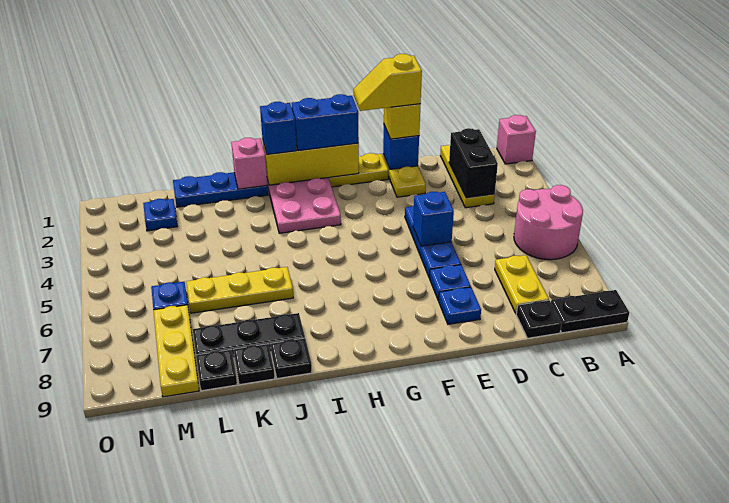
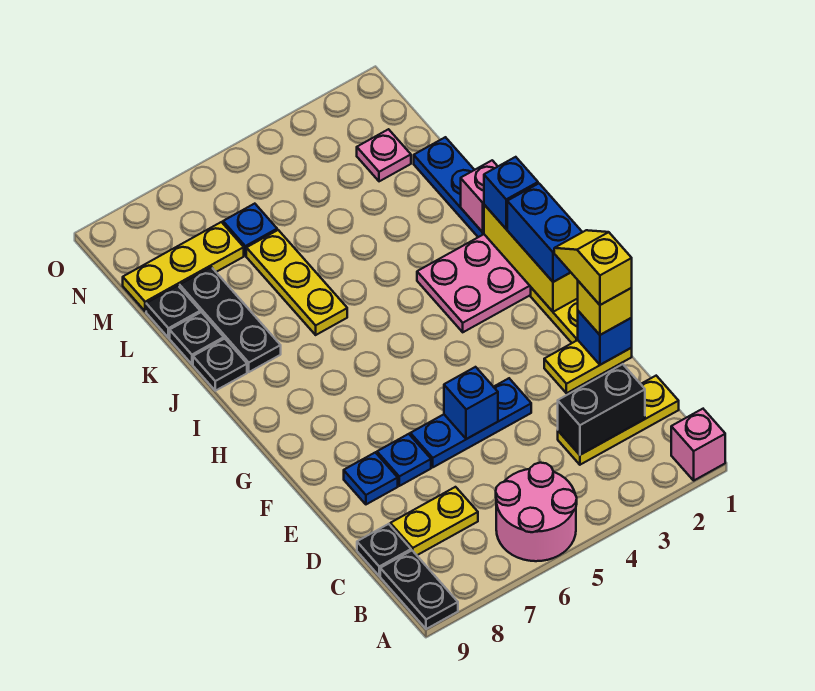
blue plate M2 level 1 -> pink plate M2 level 1

